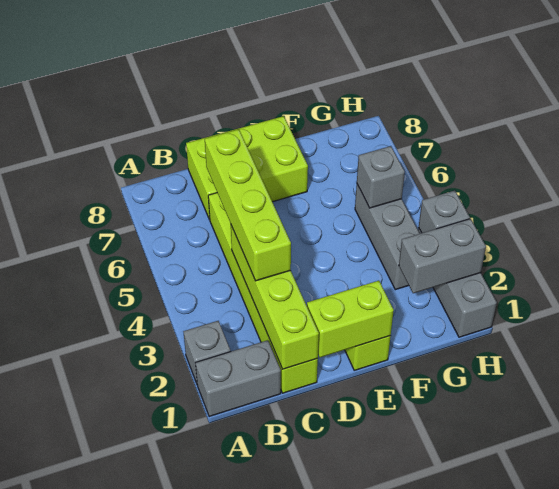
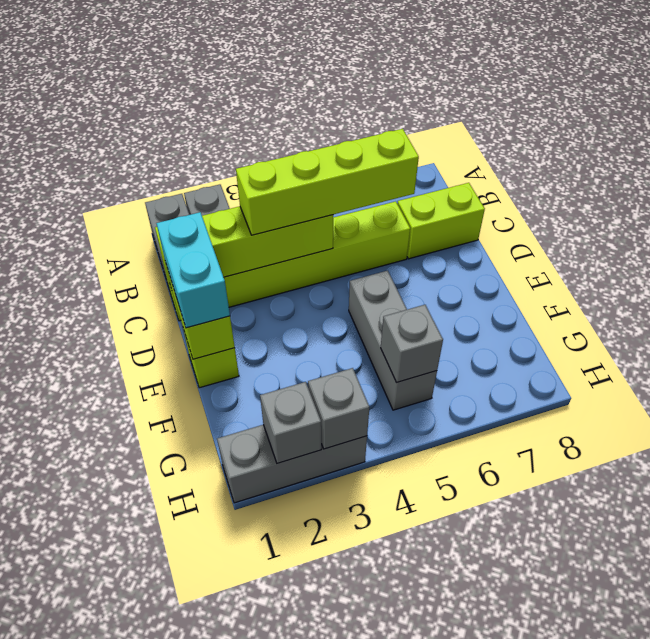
lime brick C7:E8 level 1 -> lime brick C7:C8 level 1
none -> cyan brick D1:E1 level 3
grey brick G2:H2 level 2 -> grey brick H2 level 2
grey brick G3:G5 level 1 -> grey brick E5:G5 level 1

